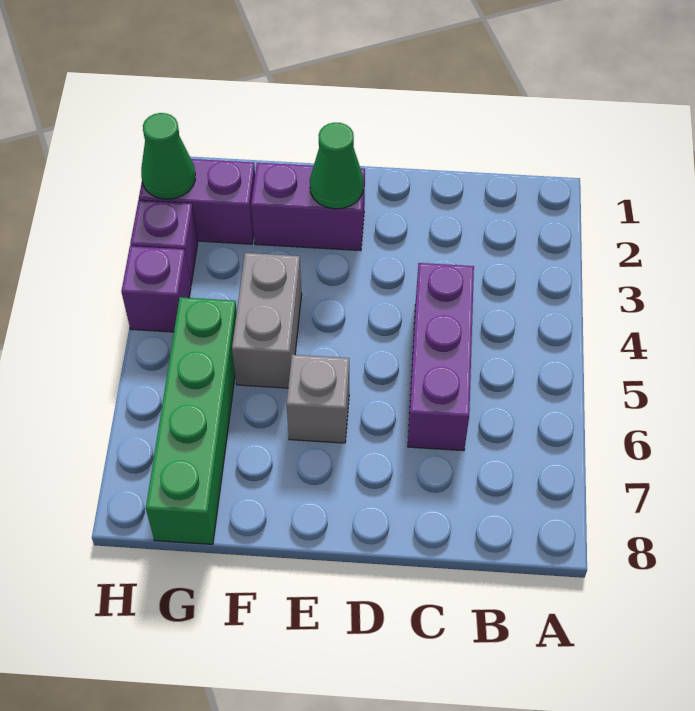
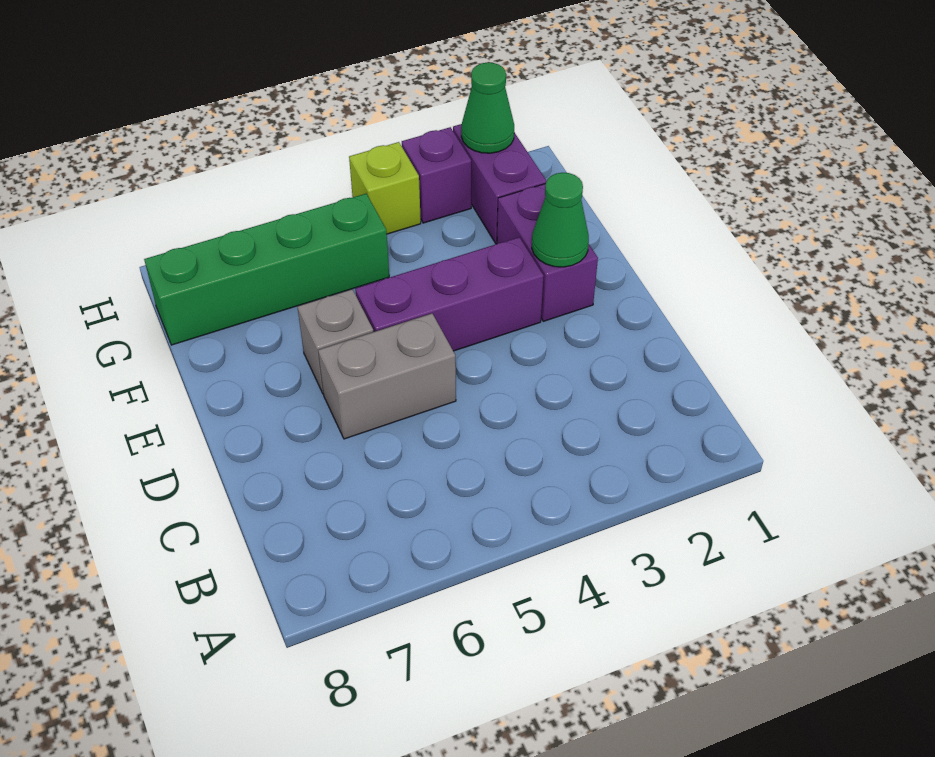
purple brick C4:C6 level 1 -> purple brick E3:E5 level 1
grey brick F4:F5 level 1 -> grey brick D5:D6 level 1
purple brick H4 level 1 -> lime brick H4 level 1

